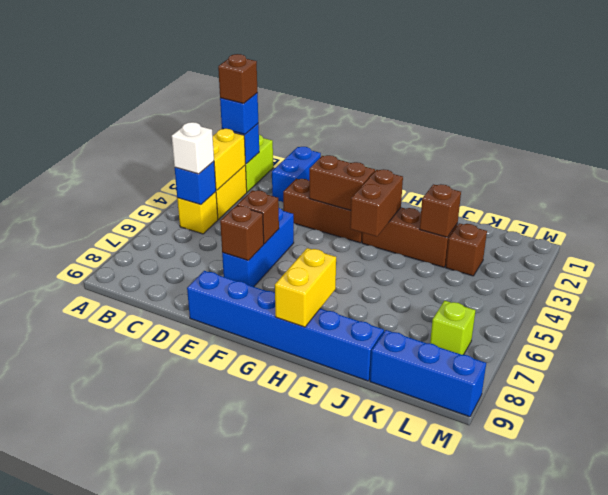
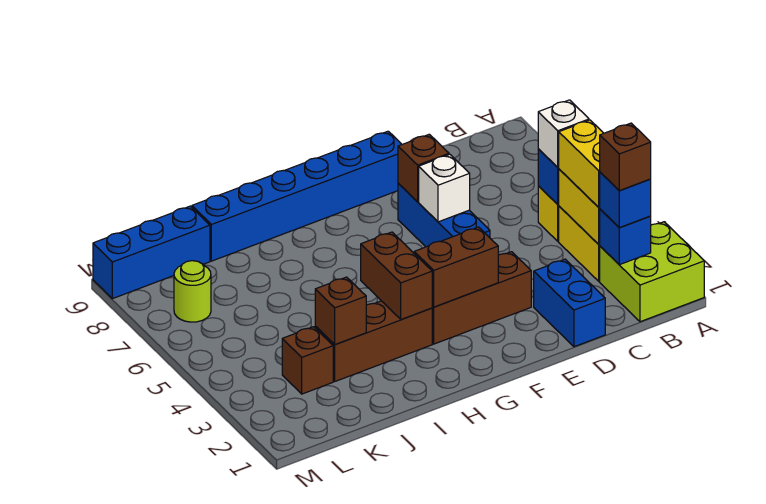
brown brick E6 level 2 -> white brick E6 level 2
yellow brick H8:H9 level 2 -> yellow brick B3:B4 level 3
lime brick L7 level 1 -> lime round brick L7 level 1

